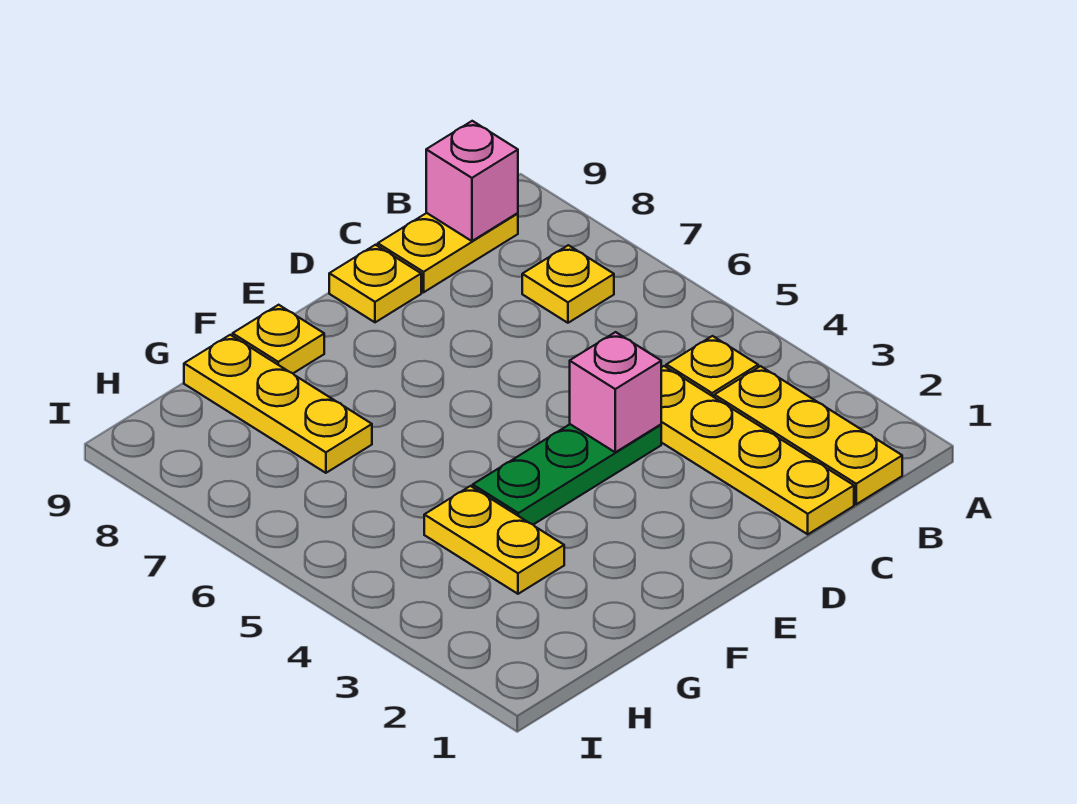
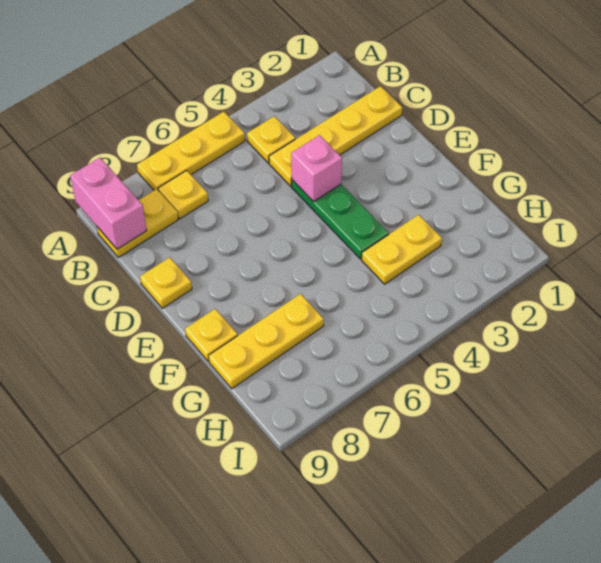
yellow plate B1:B3 level 1 -> yellow plate A5:A7 level 1
yellow plate B9:C9 level 1 -> yellow plate B8:B9 level 1
pink brick B9 level 2 -> pink brick A9:B9 level 2

